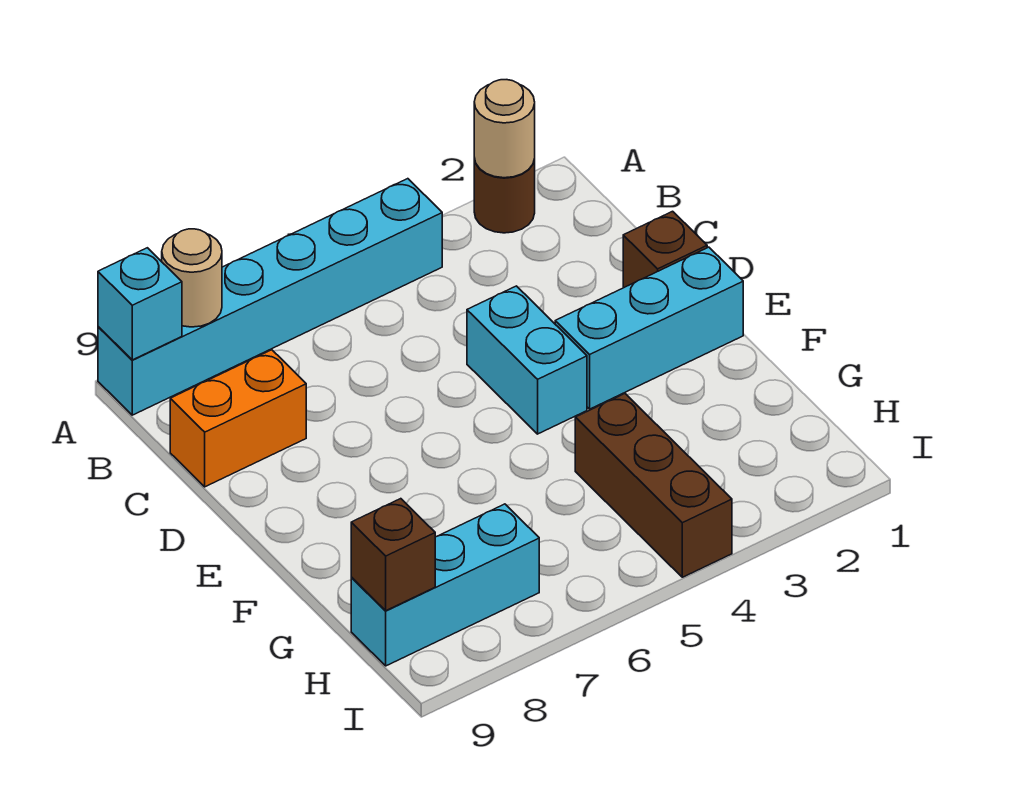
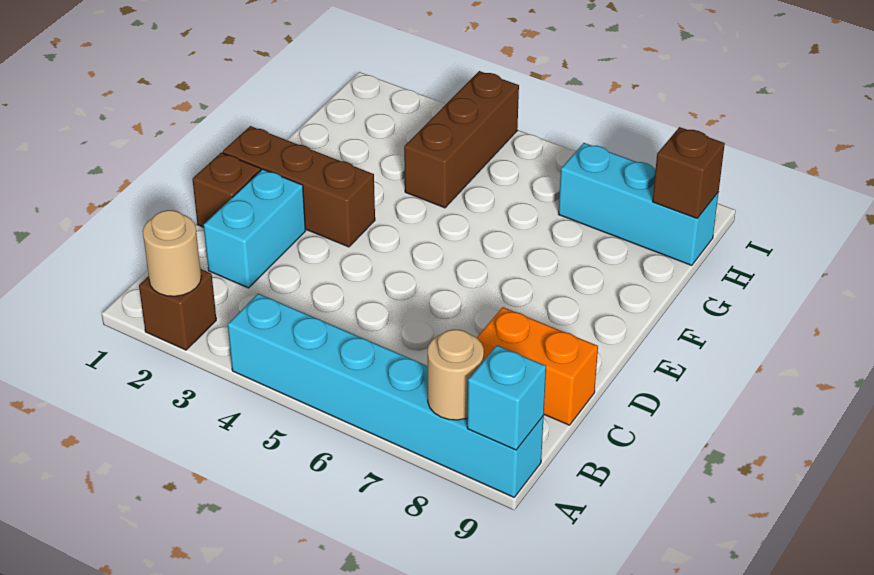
brown round brick A2 level 1 -> brown brick A2 level 1
cyan brick D4:E4 level 1 -> cyan brick C2:D2 level 1
cyan brick E1:E3 level 1 -> brown brick E1:E3 level 1

